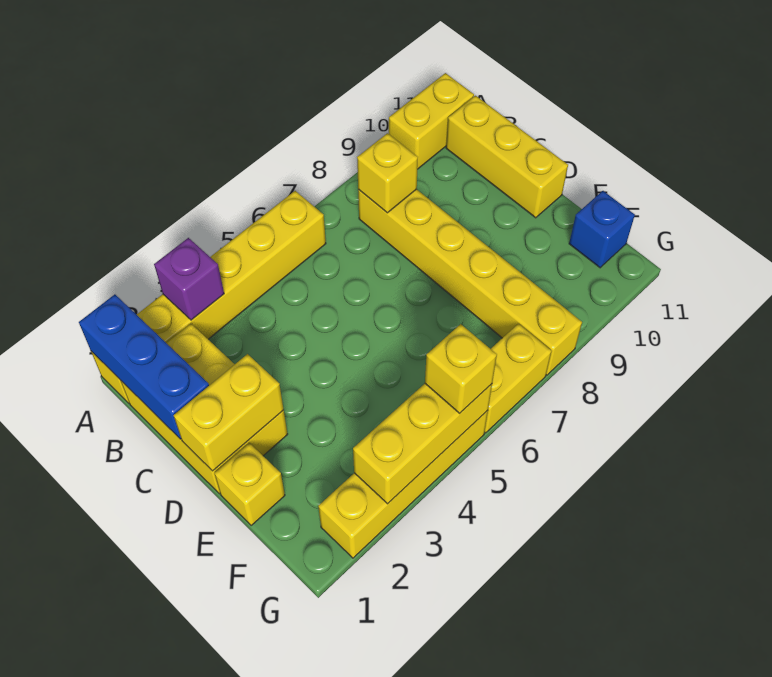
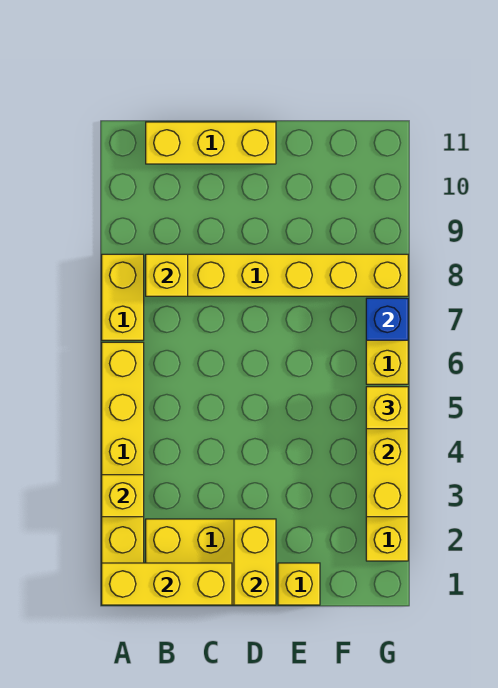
blue brick A1:C1 level 2 -> yellow brick A1:C1 level 2
purple brick A3 level 2 -> yellow brick A3 level 2
yellow brick A10:A11 level 1 -> yellow brick A7:A8 level 1
blue brick F11 level 1 -> blue brick G7 level 2

